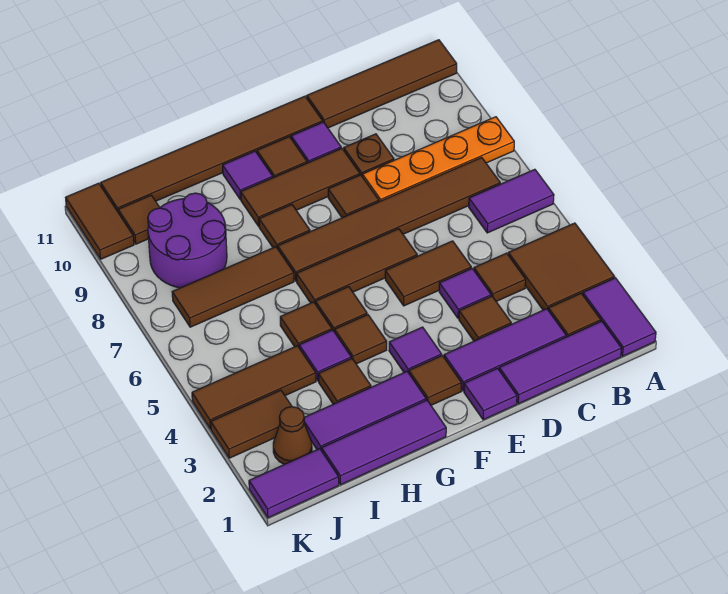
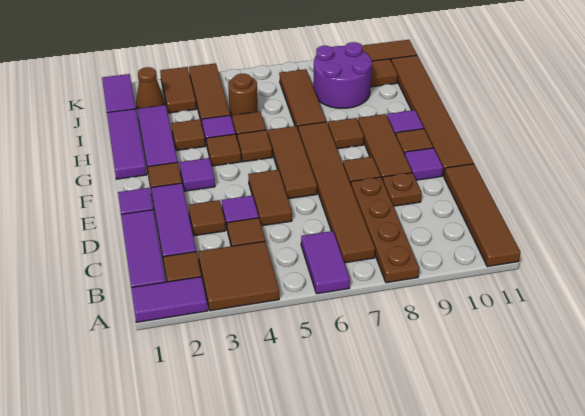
orange plate A8:D8 level 1 -> brown plate A8:D8 level 1
none -> brown round brick I5 level 1

